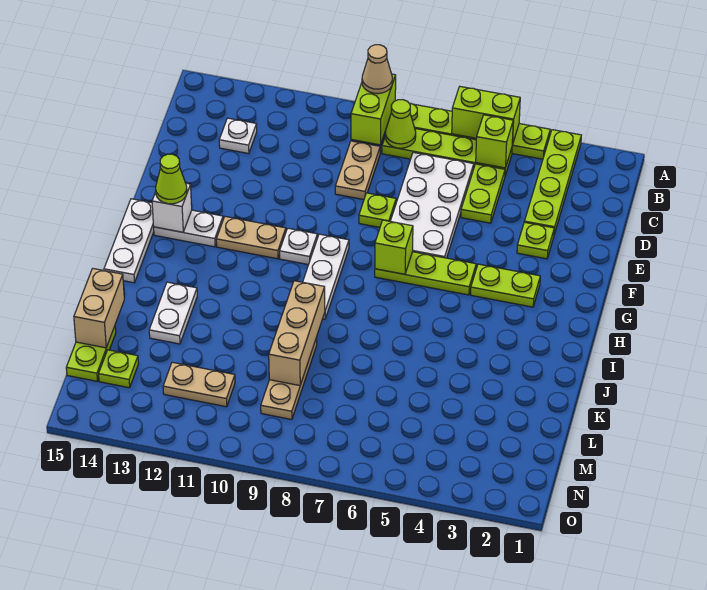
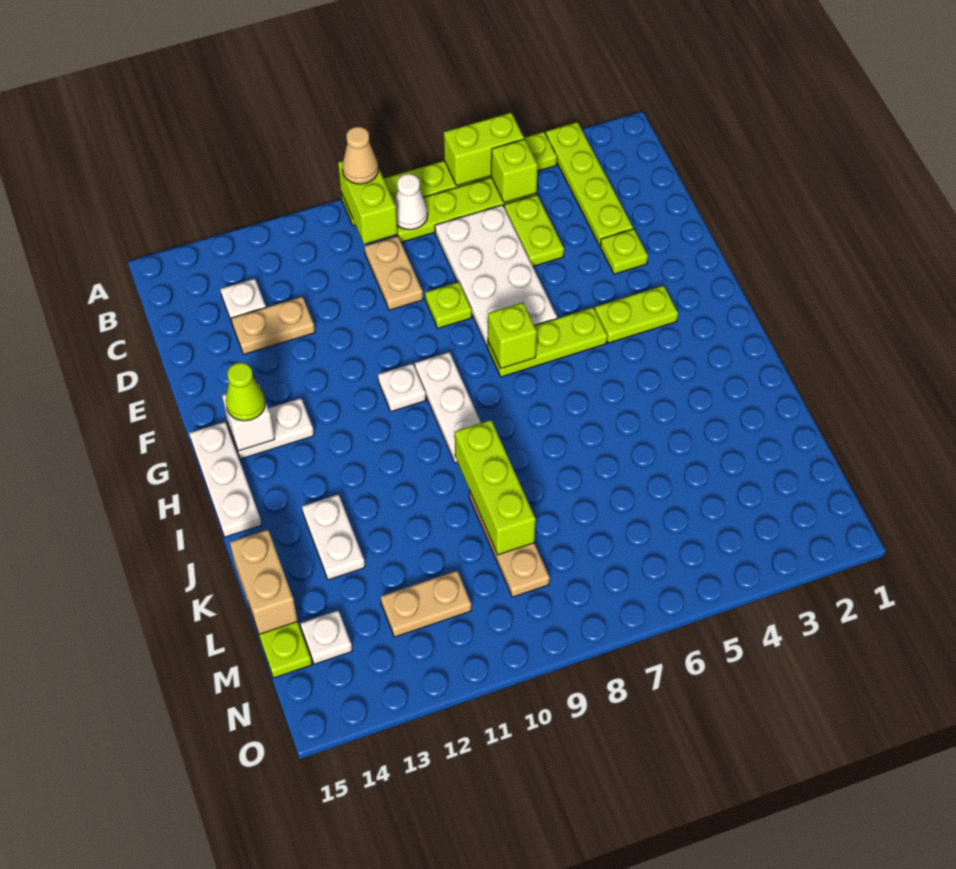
lime cone B8 level 2 -> white cone B8 level 2
tan plate G11:G12 level 1 -> tan plate D12:D13 level 1
tan brick J9:L9 level 2 -> lime brick J9:L9 level 2
lime plate M14 level 1 -> white plate M14 level 1

